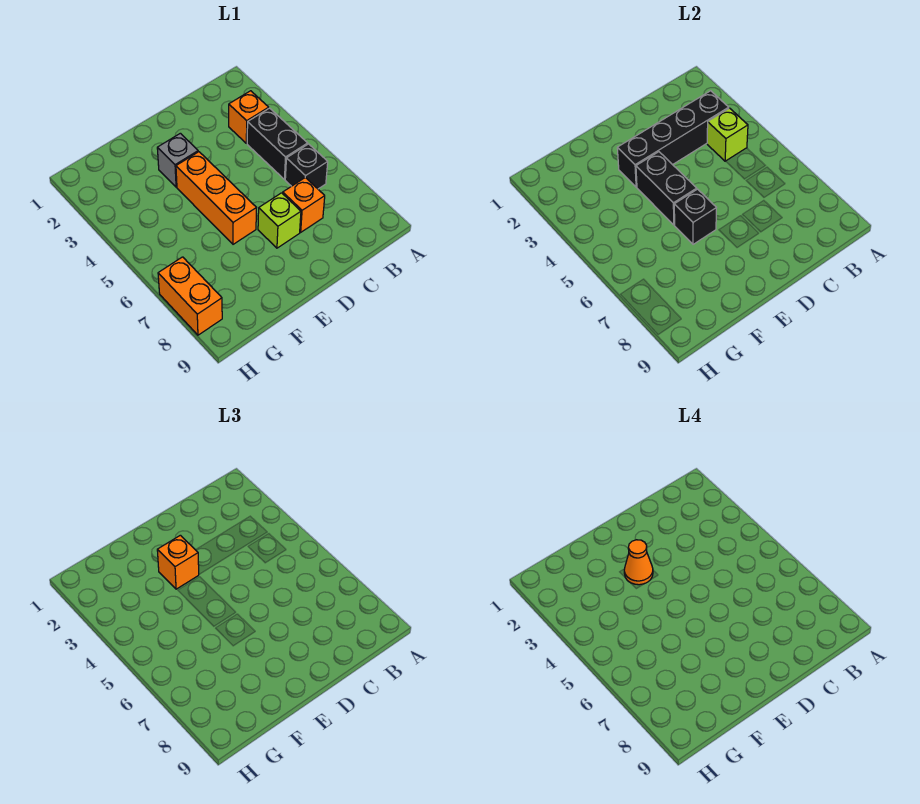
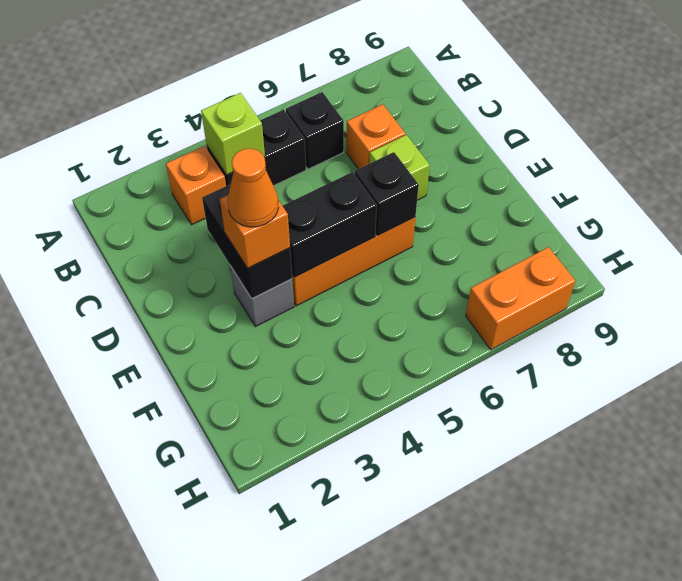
black brick B3:E3 level 2 -> black brick D3:E3 level 2

